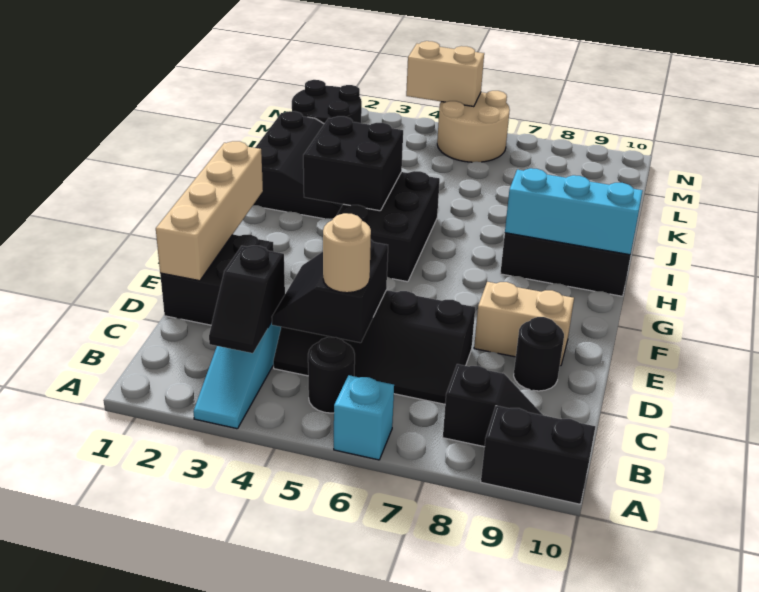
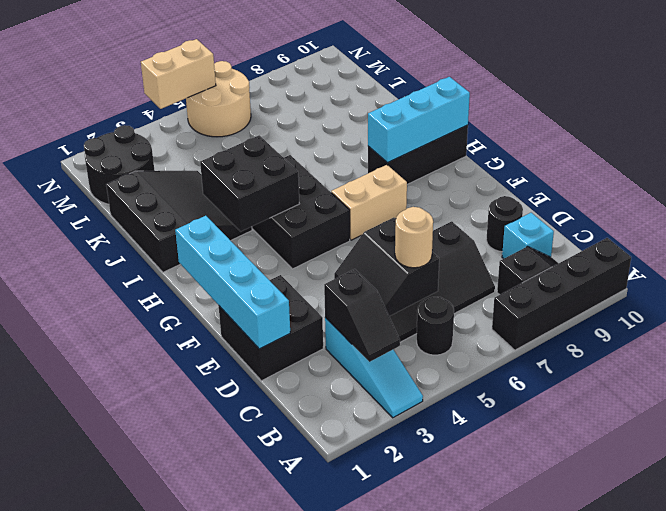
cyan brick A6 level 1 -> cyan brick C9 level 1
black brick A9:A10 level 1 -> black brick A7:A10 level 1
tan brick D1:G1 level 2 -> cyan brick D1:G1 level 2
tan brick E8:E9 level 1 -> tan brick G6:G7 level 1

